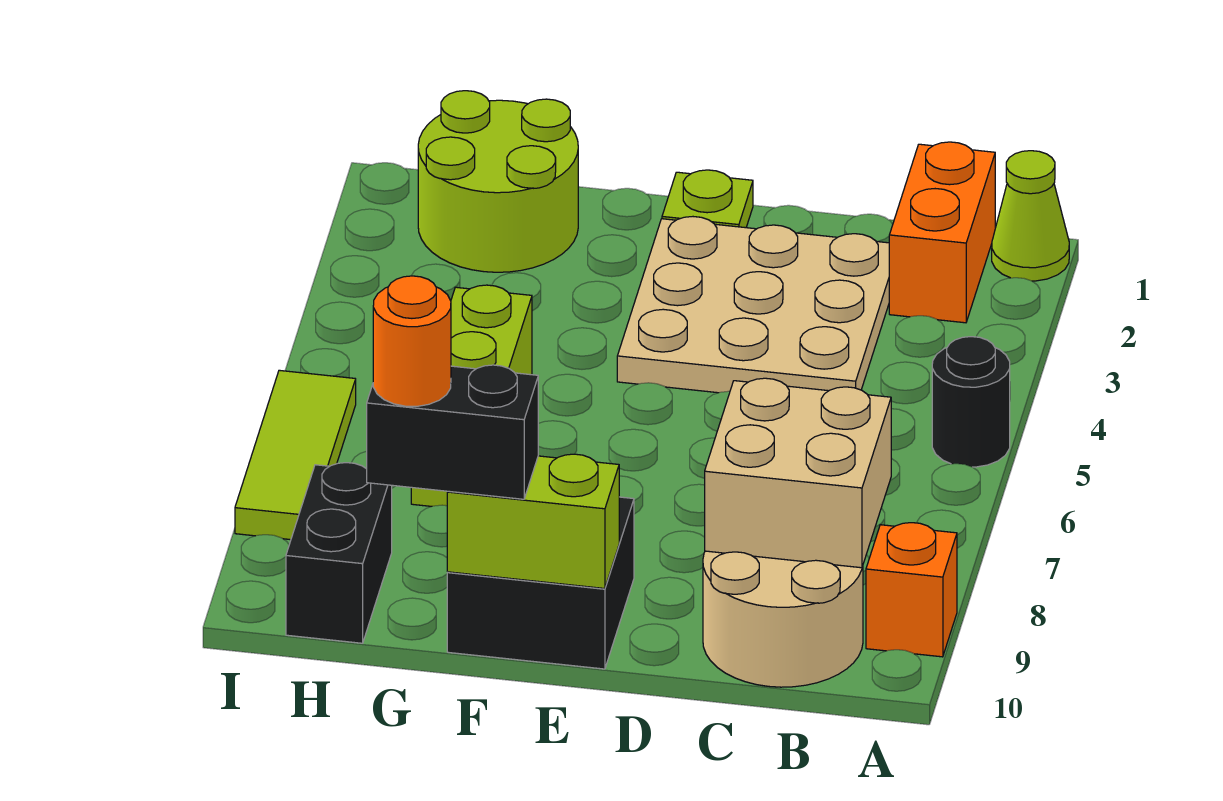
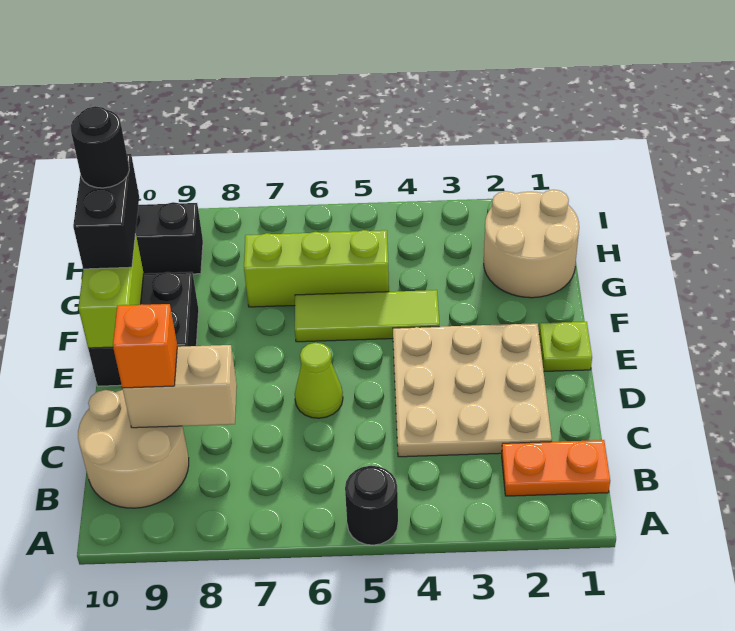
lime cone A1 level 1 -> lime cone D6 level 1
orange brick A9 level 1 -> orange brick C9 level 3
orange brick B1:B2 level 1 -> orange plate B1:B2 level 1
tan brick B8:C9 level 2 -> tan brick C8:C9 level 2
lime round brick G1:H2 level 1 -> tan round brick G1:H2 level 1
orange round brick G10 level 4 -> black round brick G10 level 4
lime tile I6:I8 level 1 -> lime tile F4:F6 level 1

